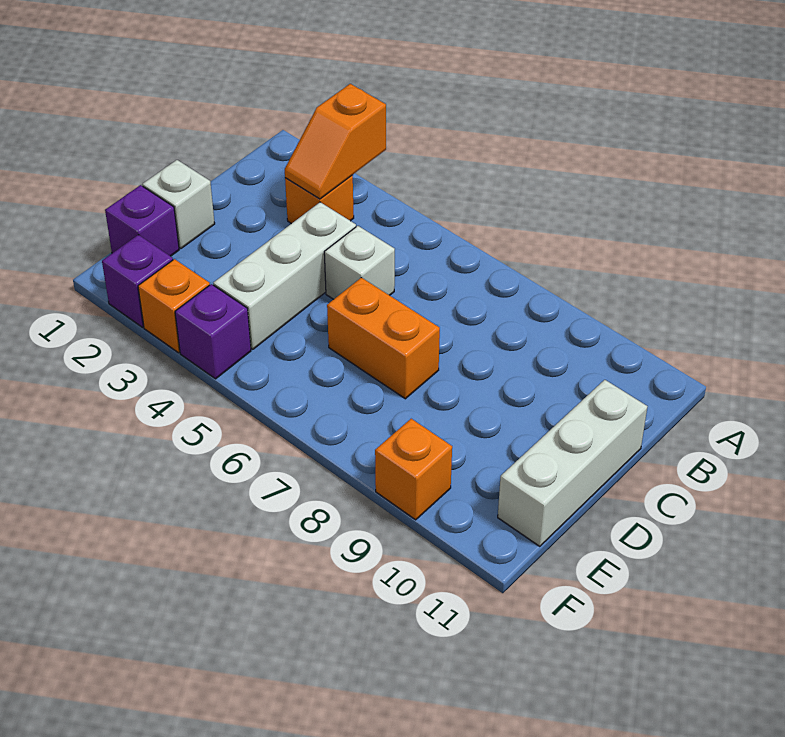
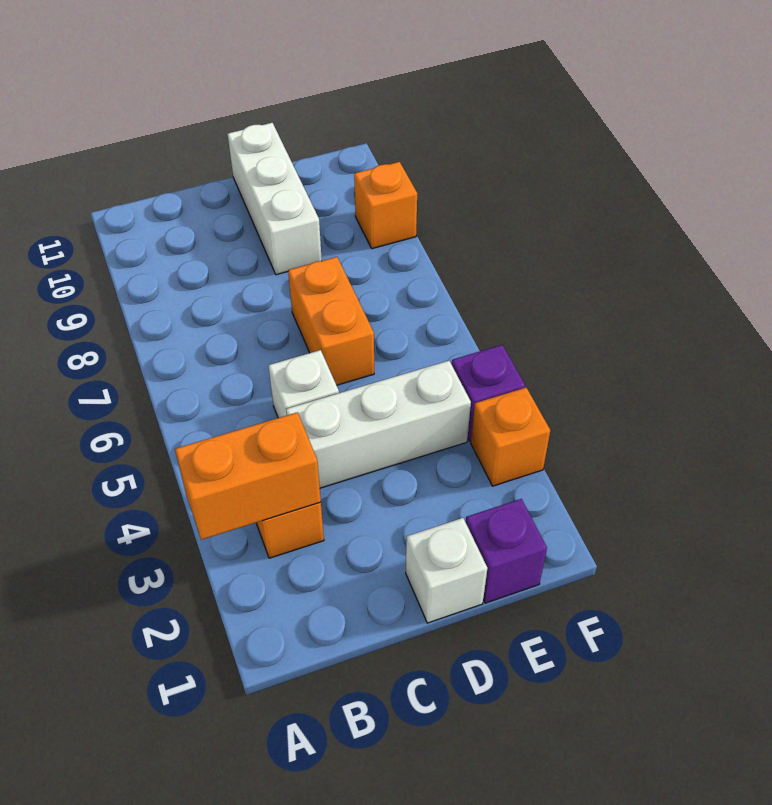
orange slope A3:B3 level 2 top A -> orange brick A3:B3 level 2
white brick C11:E11 level 1 -> white brick D9:D11 level 1
purple brick F2 level 1 -> none

